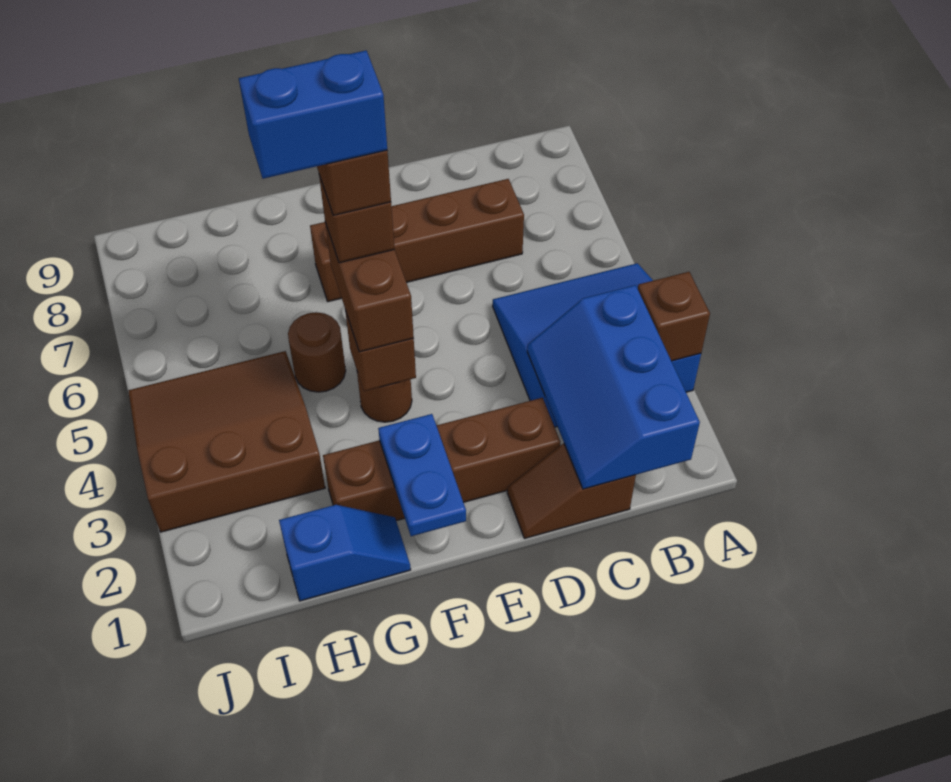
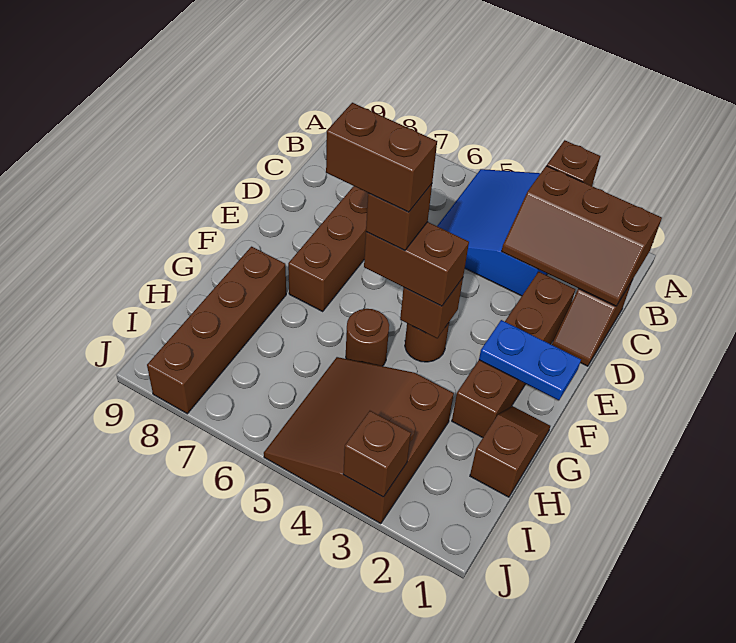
blue slope B1:C3 level 2 top B -> brown slope B1:C3 level 2 top B
blue brick F5:G5 level 6 -> none
blue slope G1:H1 level 1 top H -> brown slope G1:H1 level 1 top H
none -> brown brick G8:J8 level 1
none -> brown brick J3 level 2

